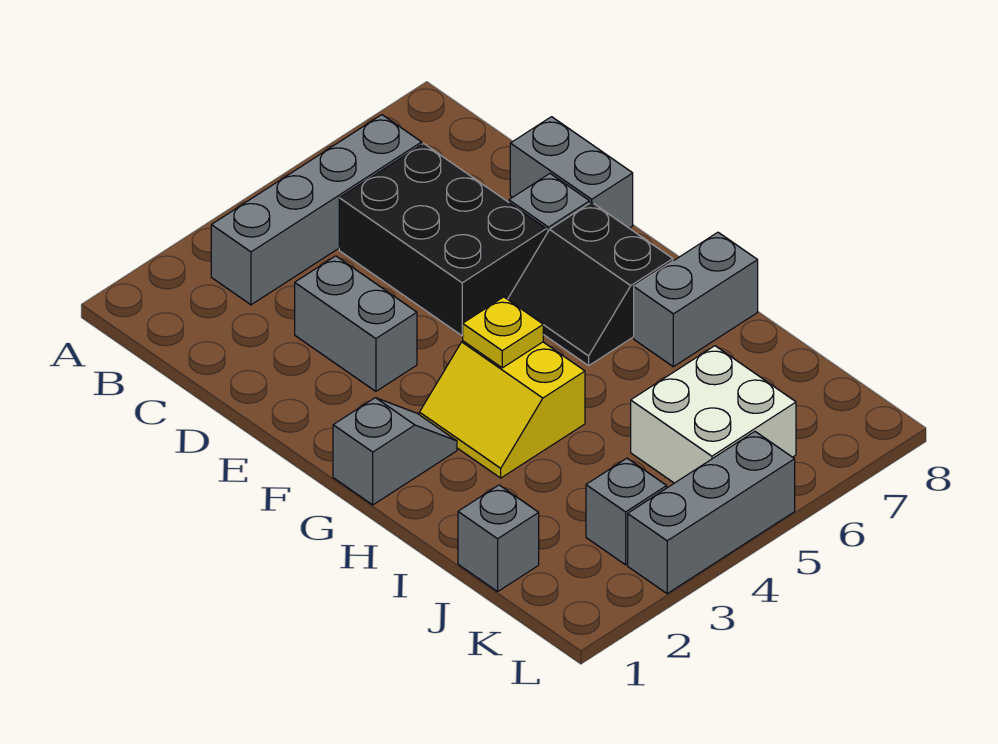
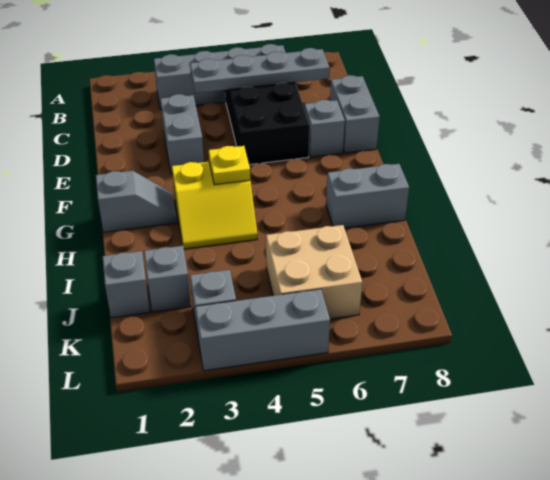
none -> grey plate C4:C7 level 2
black slope F6:G7 level 1 top 7 -> none
yellow slope G3:H4 level 1 top 4 -> yellow slope G3:H4 level 1 top G
none -> grey brick J2 level 1
white brick J5:K6 level 1 -> tan brick J5:K6 level 1

